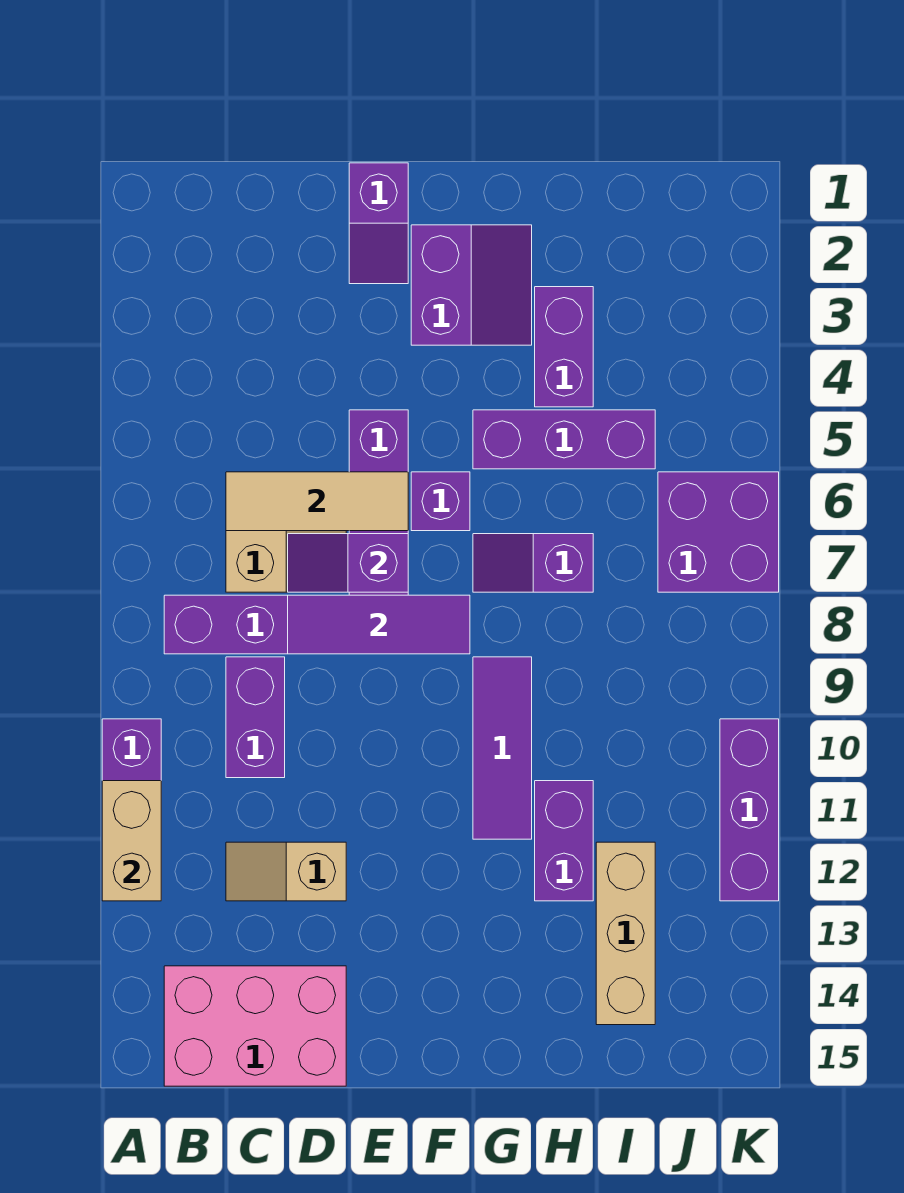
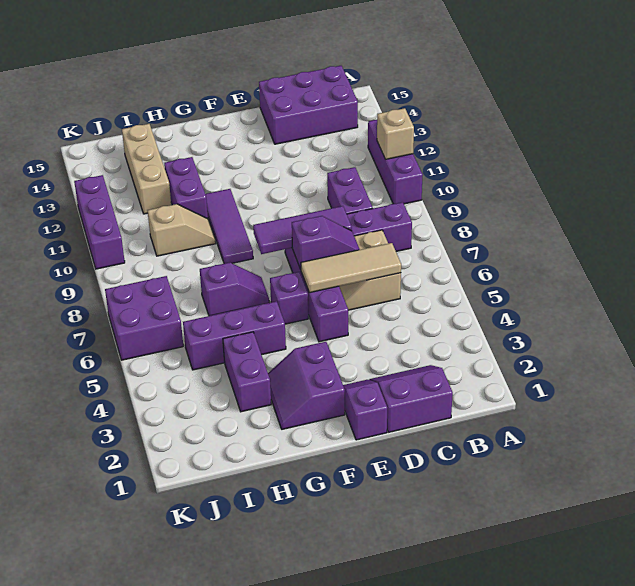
tan brick A11:A12 level 2 -> tan brick A11 level 2
pink brick B14:D15 level 1 -> purple brick B14:D15 level 1
none -> purple slope C1:D2 level 1 top 1
tan slope C12:D12 level 1 top D -> tan slope H10:I10 level 1 top I

